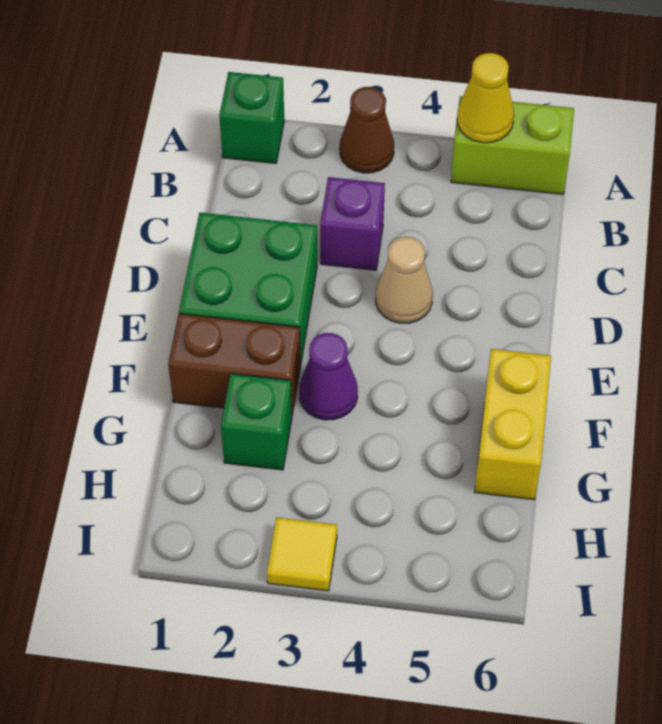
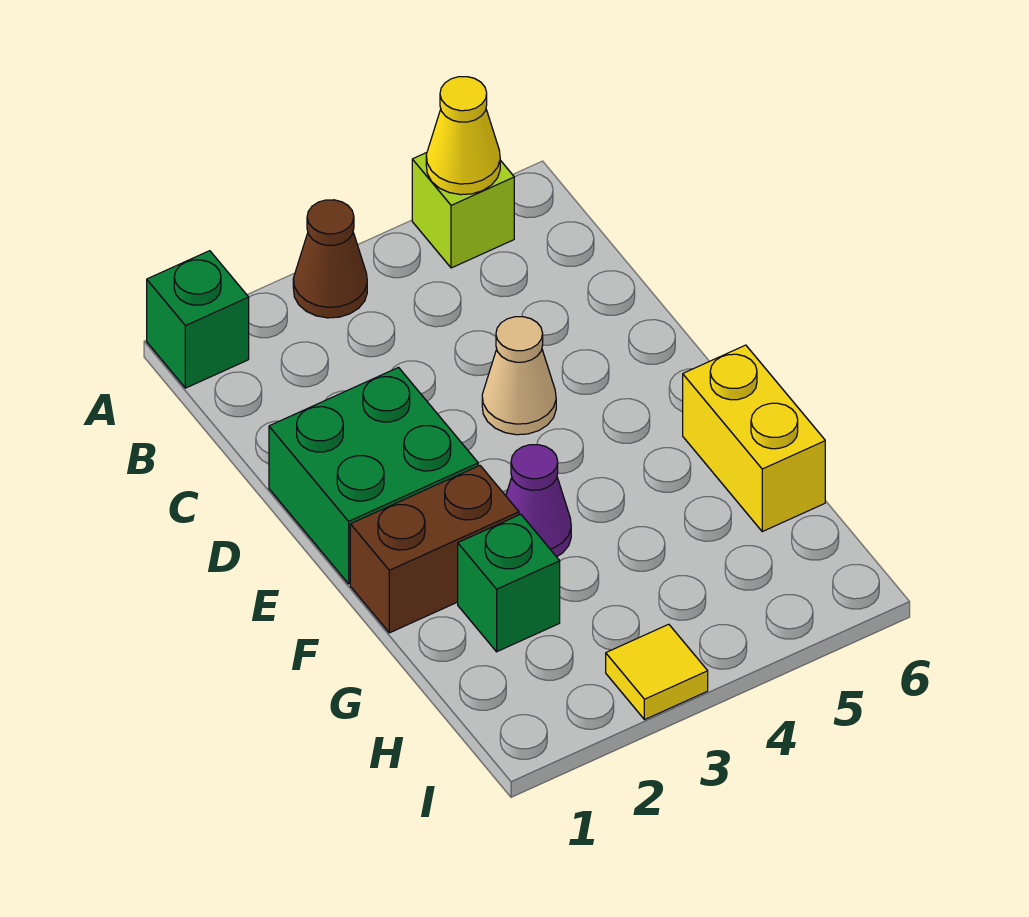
lime brick A5:A6 level 1 -> lime brick A5 level 1
purple brick C3 level 1 -> none

